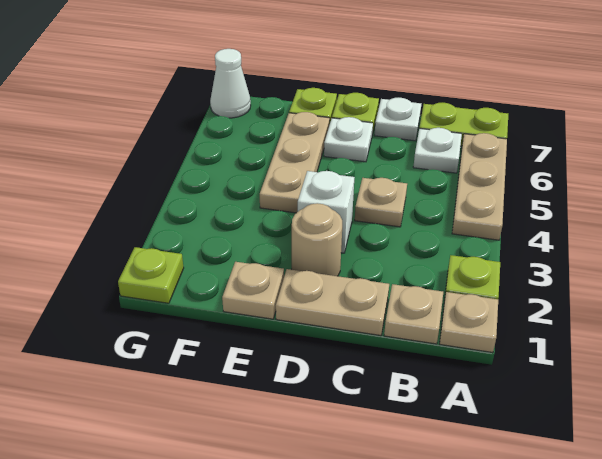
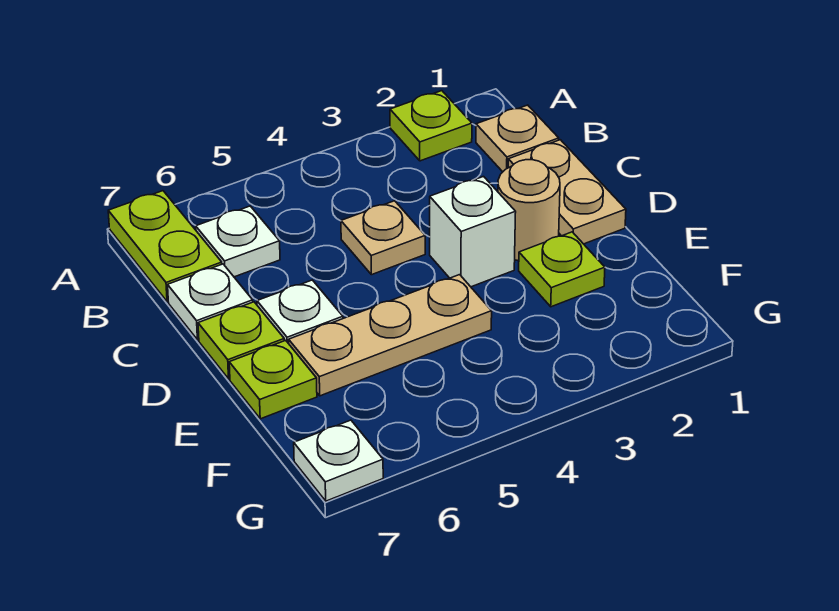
tan plate A1 level 1 -> none
tan plate A4:A6 level 1 -> none
tan plate E1 level 1 -> none
lime plate G1 level 1 -> lime plate E2 level 1
white cone G7 level 1 -> white plate G7 level 1

